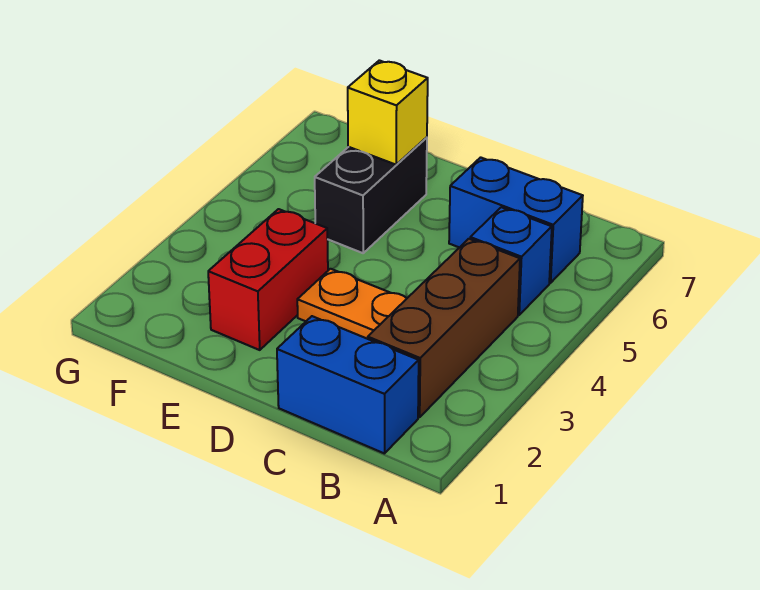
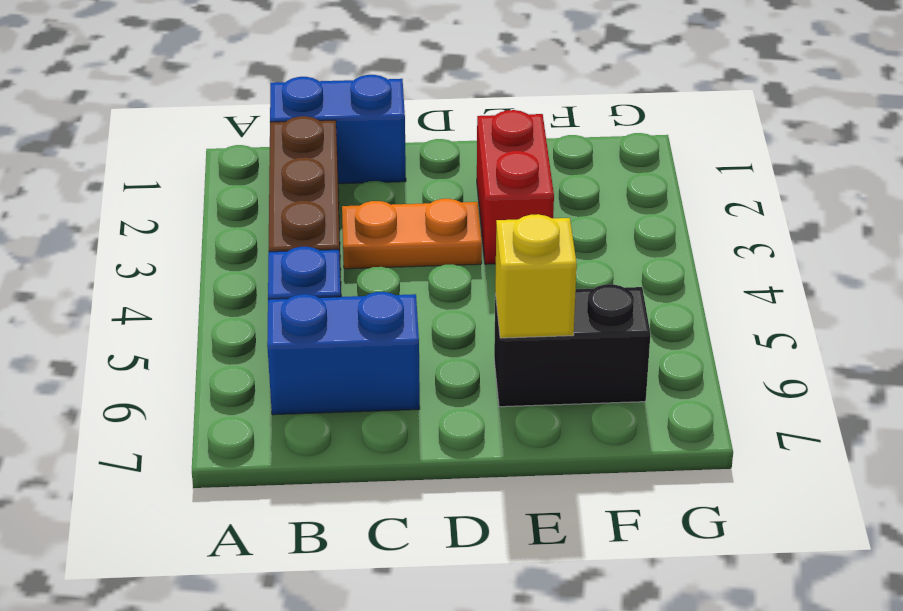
black brick E5:E6 level 1 -> black brick E6:F6 level 1

